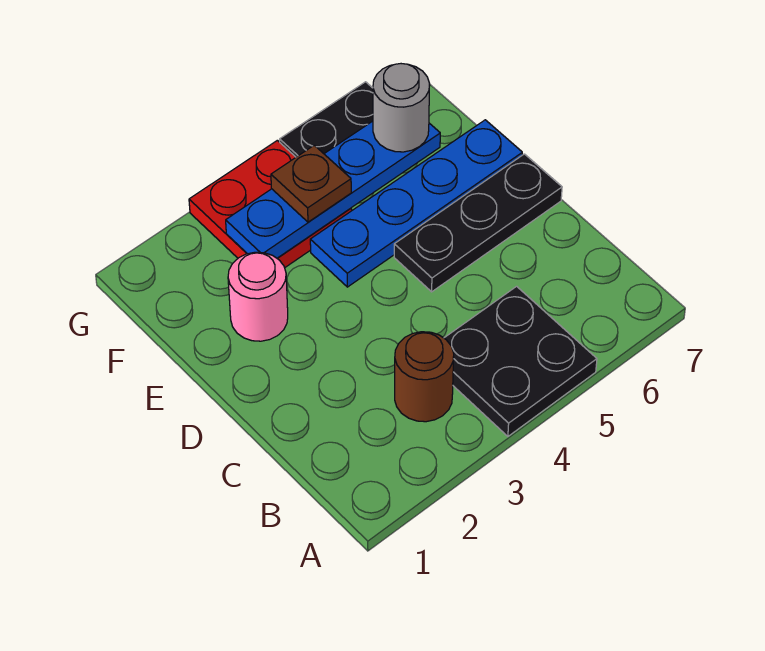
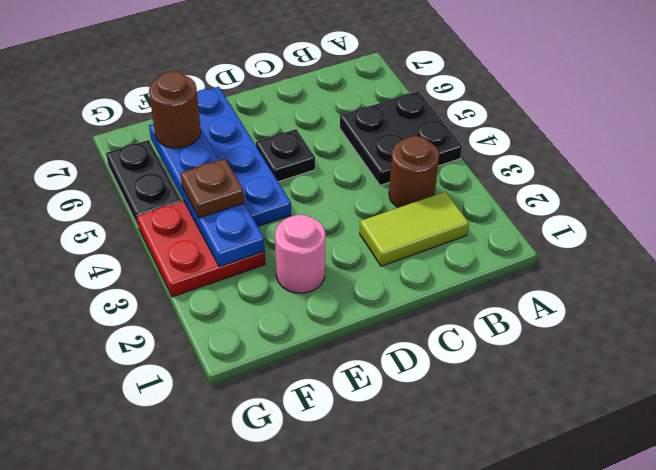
none -> lime tile B2:C2 level 1
black plate D5:D7 level 1 -> black plate D5 level 1
grey round brick F6 level 3 -> brown round brick F6 level 3

